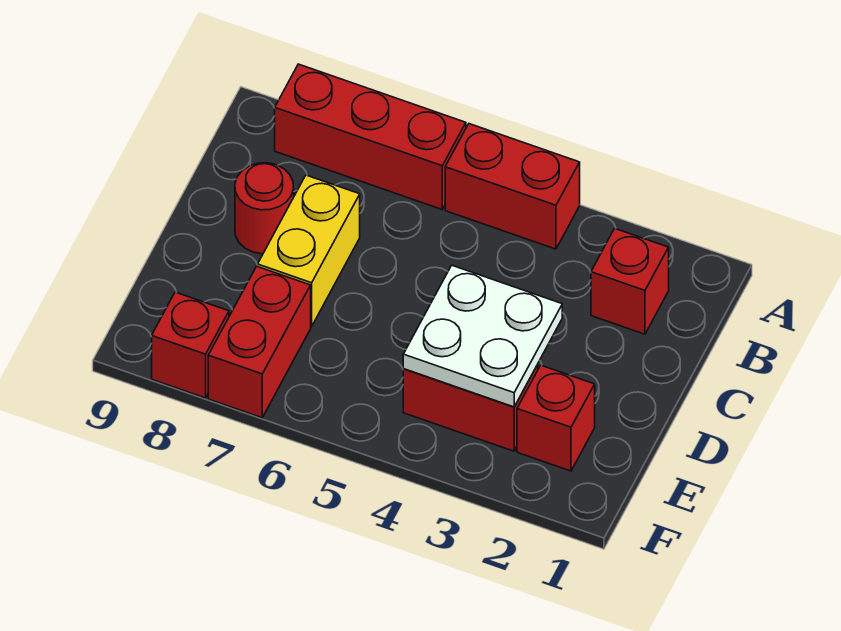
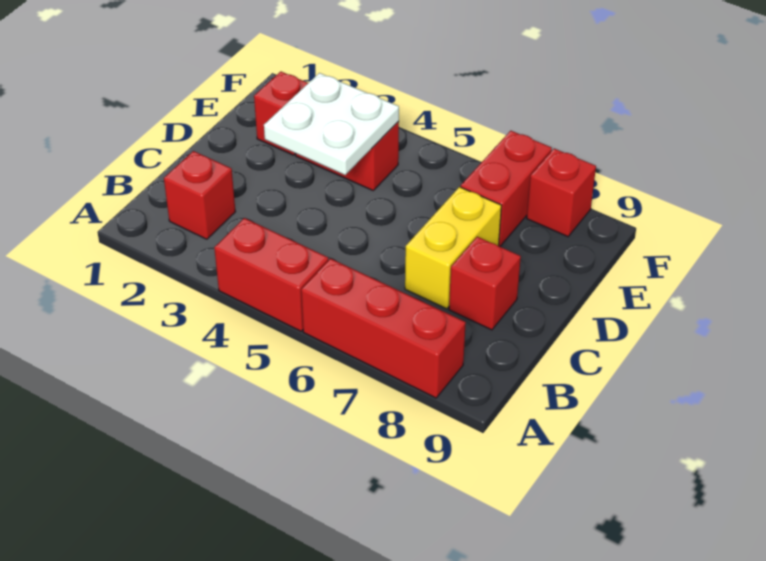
red round brick C8 level 1 -> red brick C8 level 1

